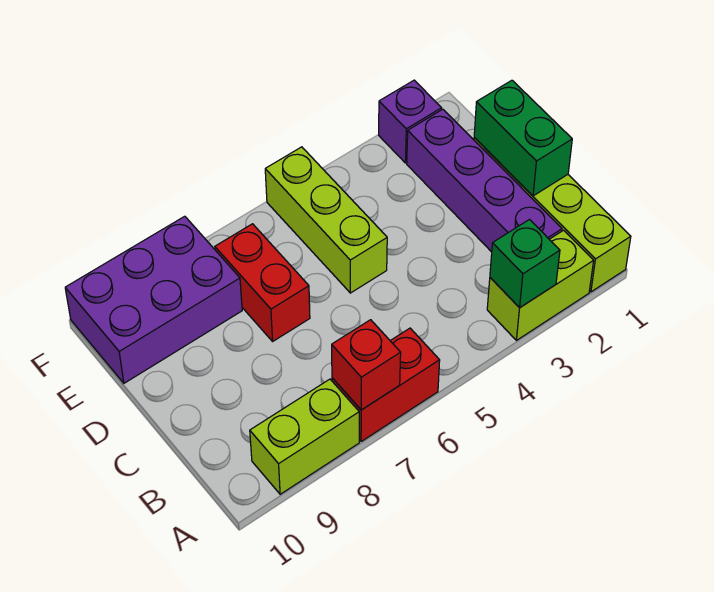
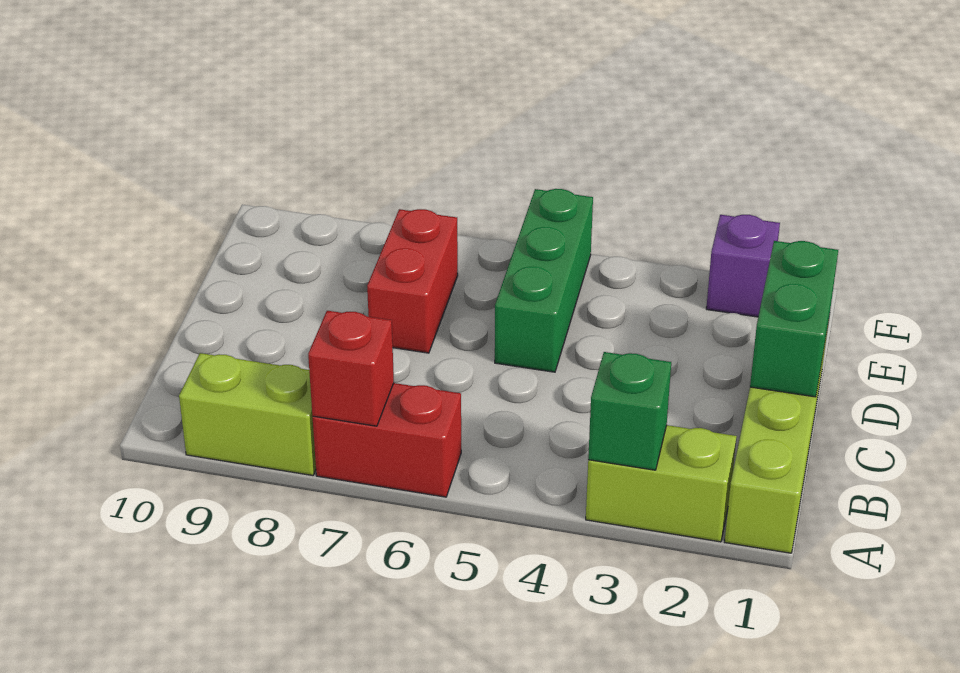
purple brick B2:E2 level 1 -> none
lime brick D5:F5 level 1 -> green brick D5:F5 level 1
purple brick E8:F10 level 1 -> none

